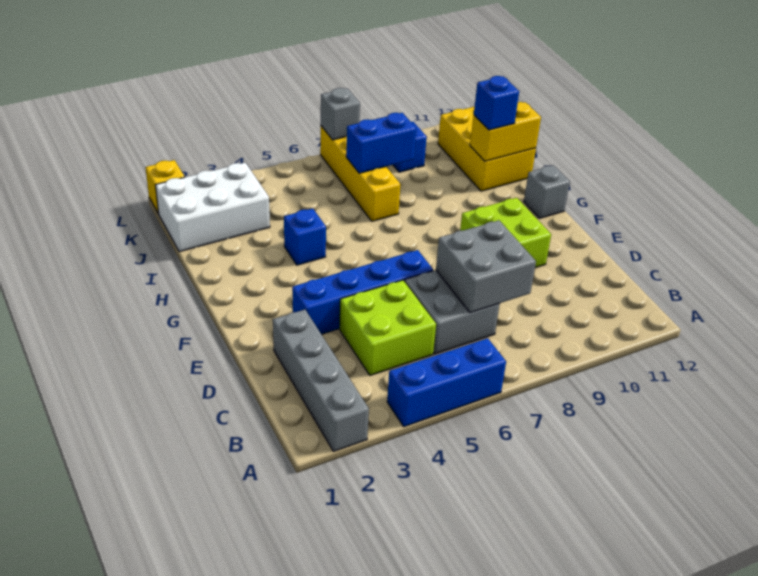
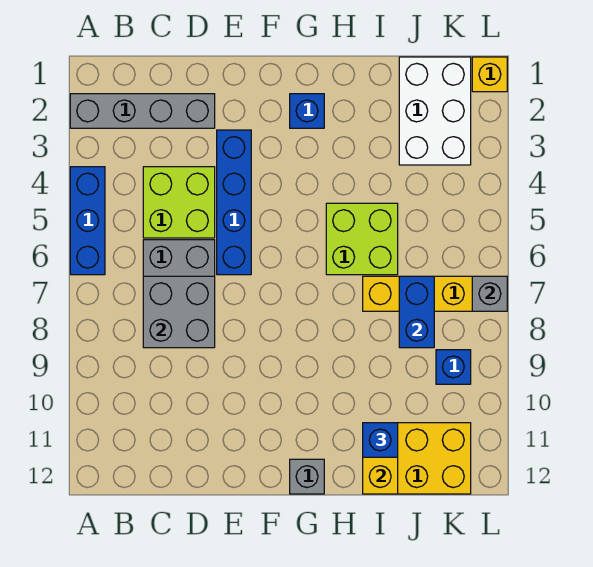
lime brick E9:F10 level 1 -> lime brick H5:I6 level 1
blue brick H4 level 1 -> blue brick G2 level 1

